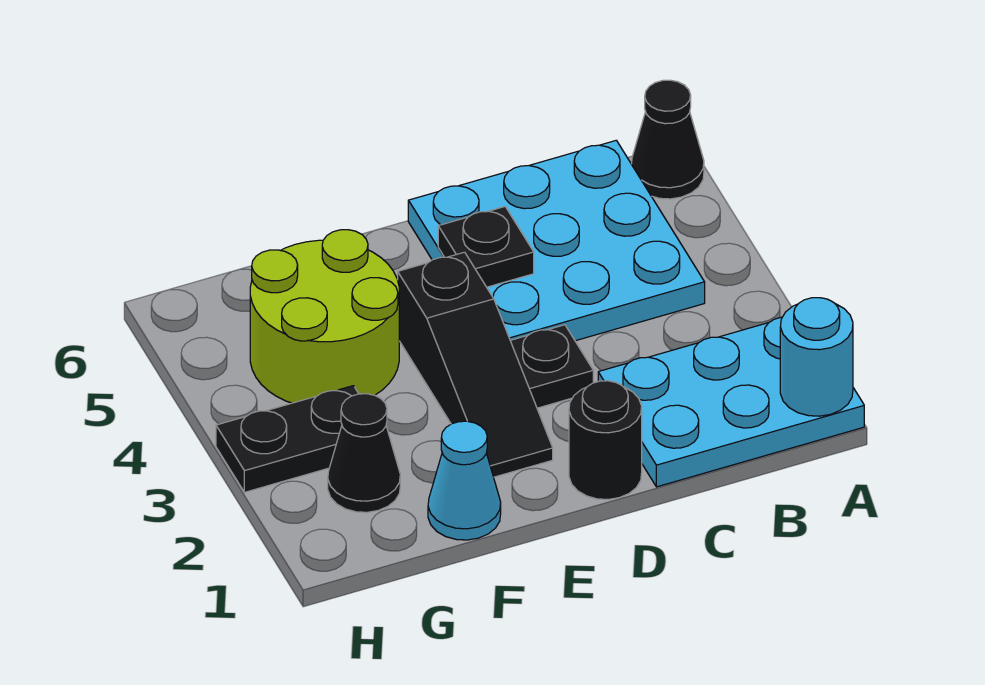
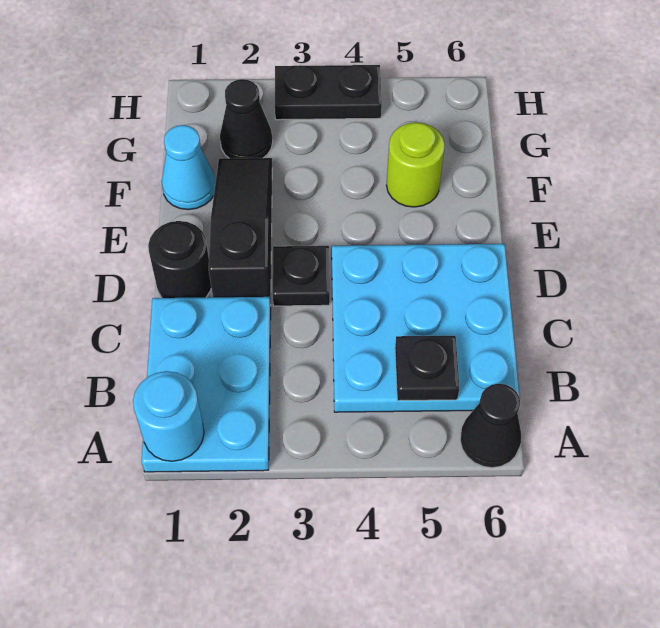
black plate D5 level 2 -> black plate B5 level 2
black slope E2:E4 level 1 top 4 -> black slope D2:F2 level 1 top D
lime round brick F4:G5 level 1 -> lime round brick F5 level 1
black plate G3:H3 level 1 -> black plate H3:H4 level 1

